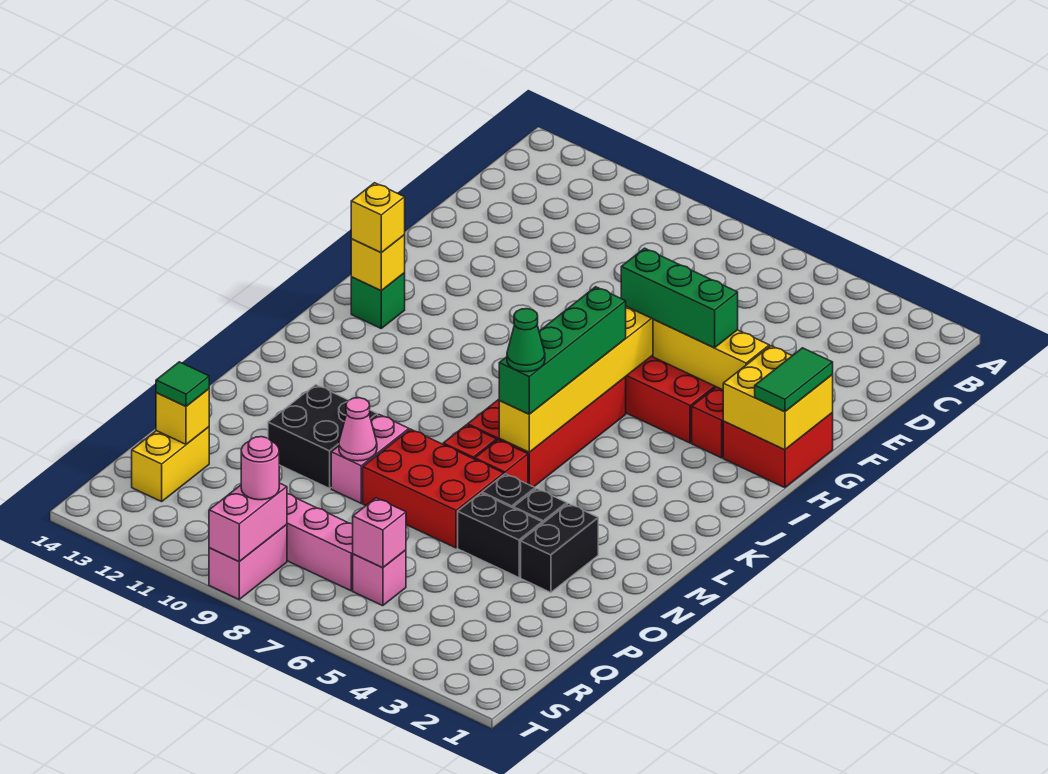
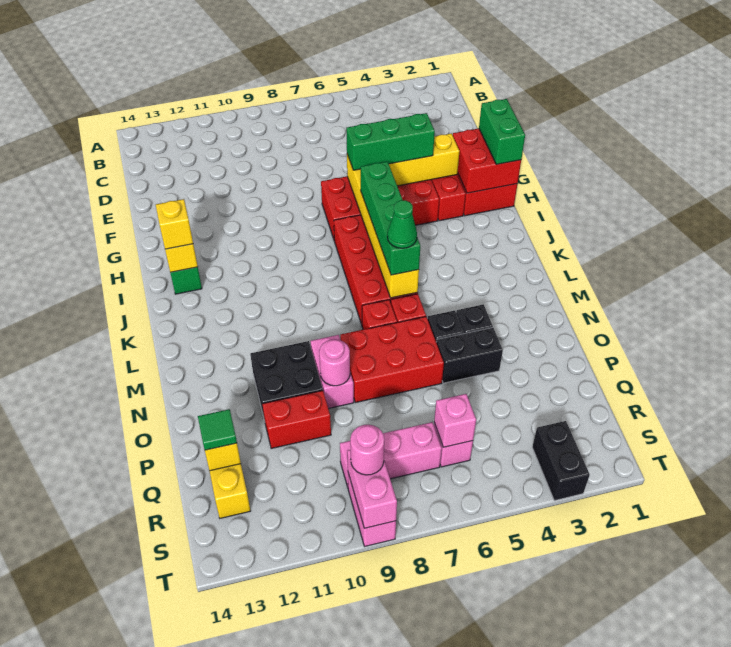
yellow brick G1:H2 level 2 -> red brick G1:H2 level 2
green tile G1:H1 level 3 -> green brick G1:H1 level 3
black brick N3:O3 level 1 -> black brick S3:T3 level 1
pink cone O9 level 2 -> pink round brick O9 level 2
none -> red brick P10:P11 level 1

